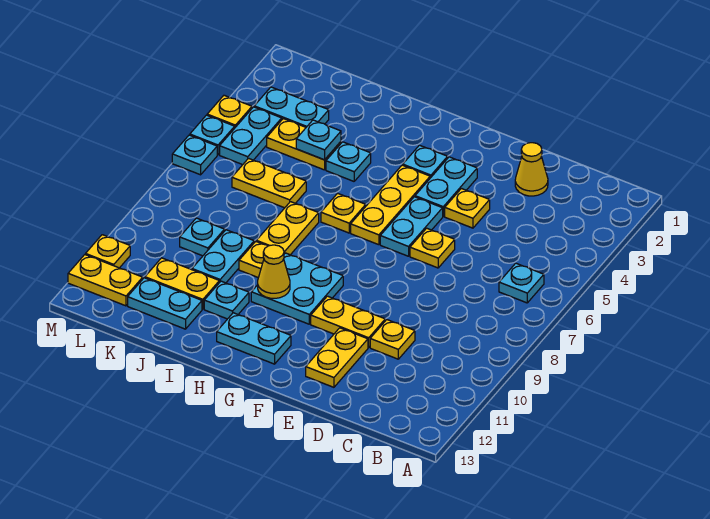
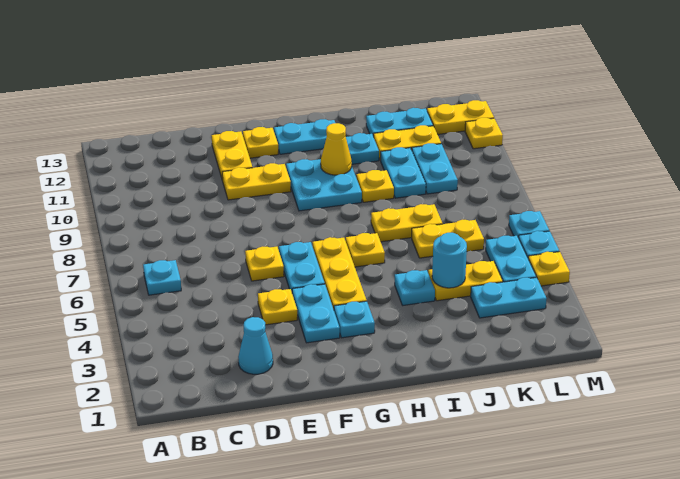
yellow cone D2 level 1 -> cyan cone D2 level 1
yellow plate D10 level 1 -> yellow plate F12 level 1
yellow plate I7:I8 level 1 -> yellow plate I7:J7 level 1
cyan plate J4 level 2 -> cyan round brick J4 level 2
cyan plate K9 level 1 -> cyan plate K9:K10 level 1

